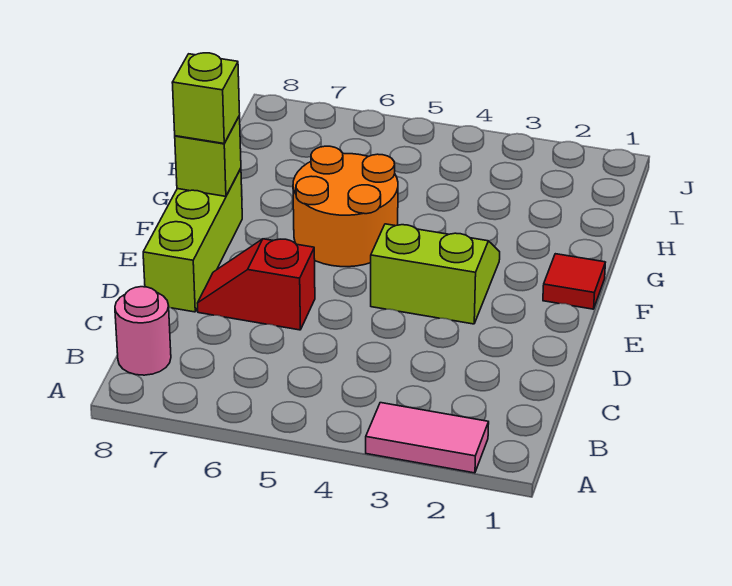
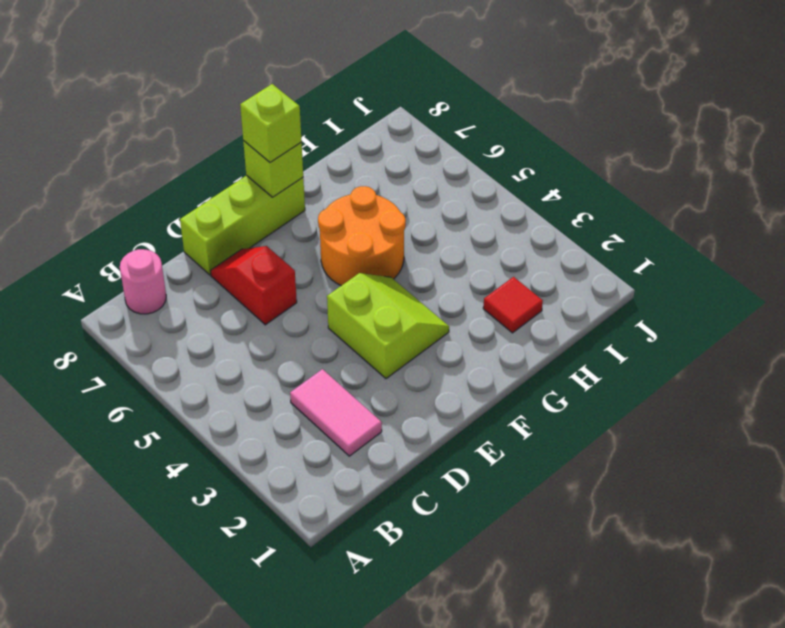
pink tile A2:A3 level 1 -> pink tile C2:C3 level 1
red tile F1 level 1 -> red tile H2 level 1

